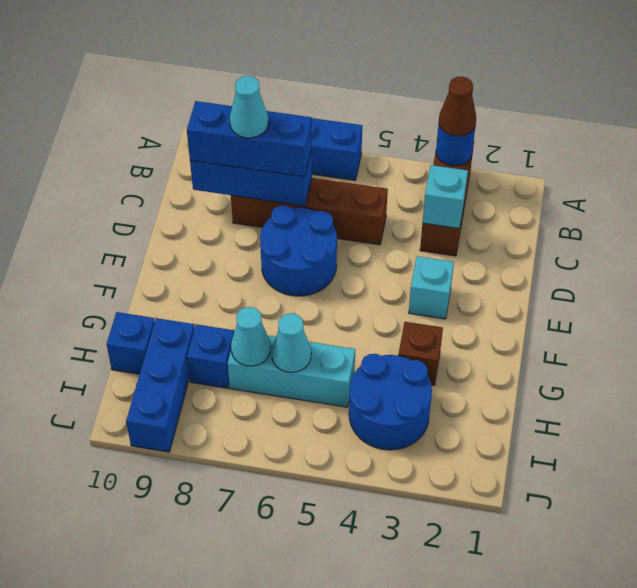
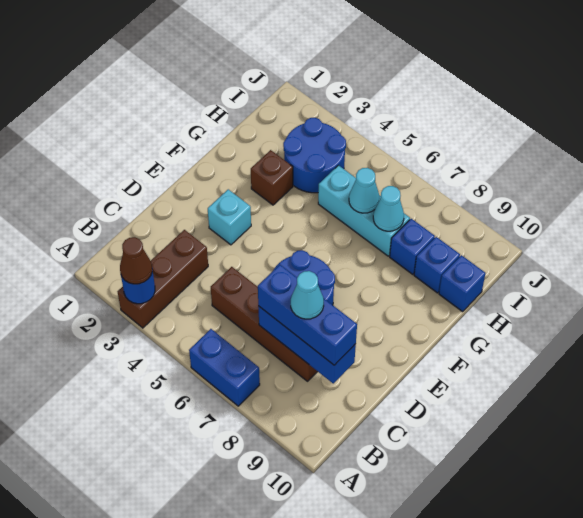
cyan brick C3 level 2 -> none
blue brick H9:J9 level 1 -> blue brick H9 level 1

